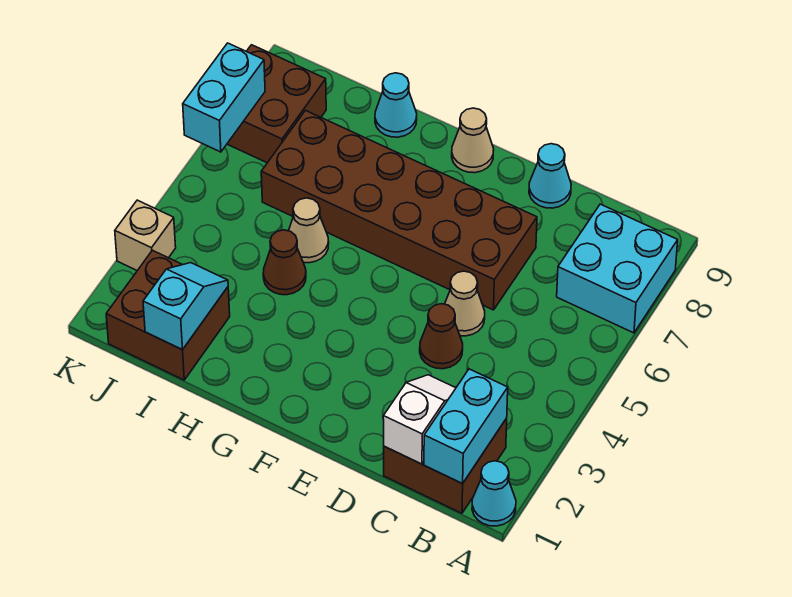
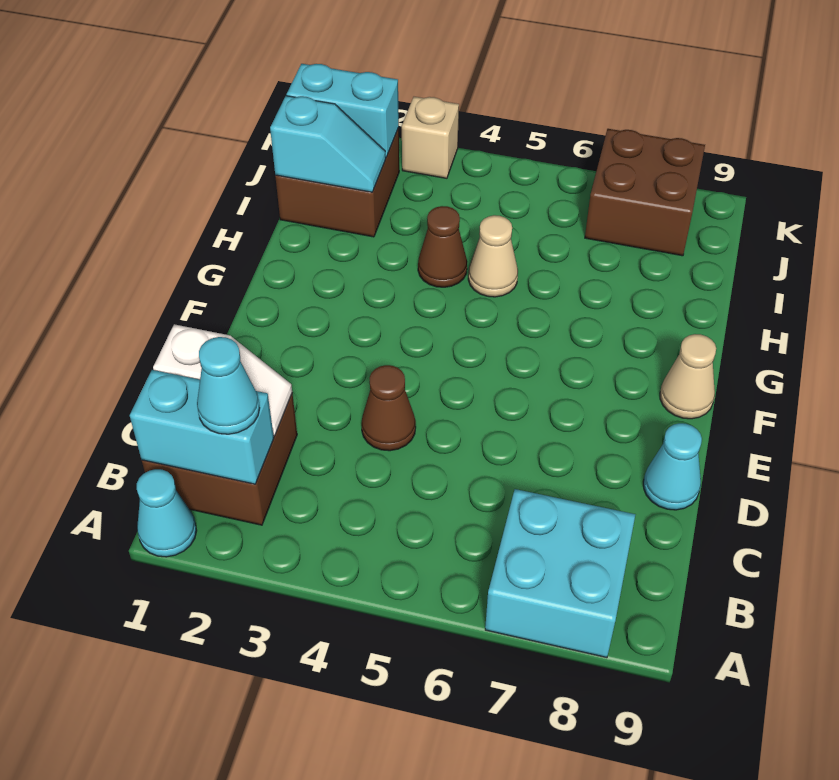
tan cone D5 level 1 -> none
brown brick D6:I7 level 1 -> none
cyan cone H9 level 1 -> cyan cone B2 level 3
cyan brick K6:K7 level 2 -> cyan brick J1:J2 level 2

